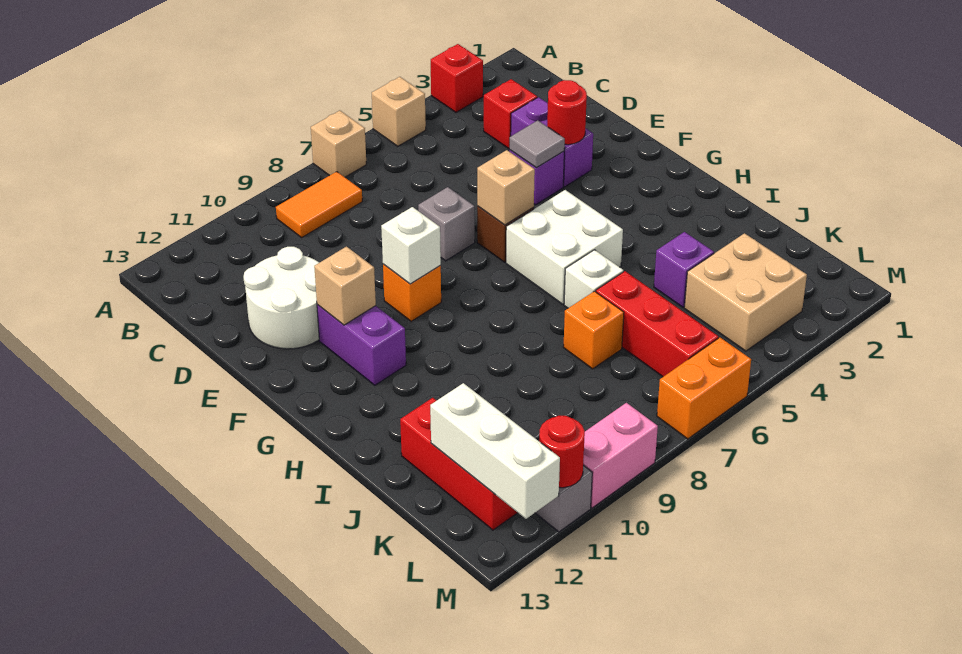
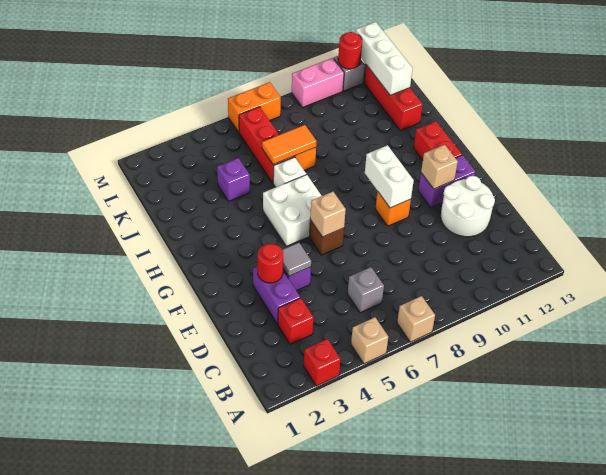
orange tile B8:B9 level 1 -> orange tile J6:J7 level 2
grey brick E7 level 1 -> grey brick C6 level 1
white brick F9 level 2 -> white brick F9:G9 level 2
purple brick F11:G11 level 1 -> purple brick F11:F12 level 1
none -> red brick G12:H12 level 1
tan brick K3:L4 level 1 -> none

